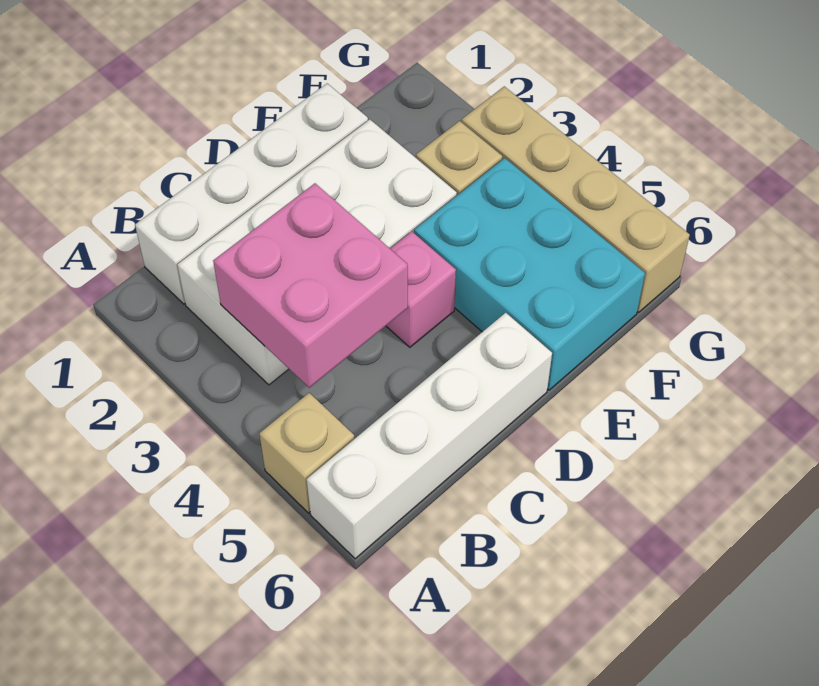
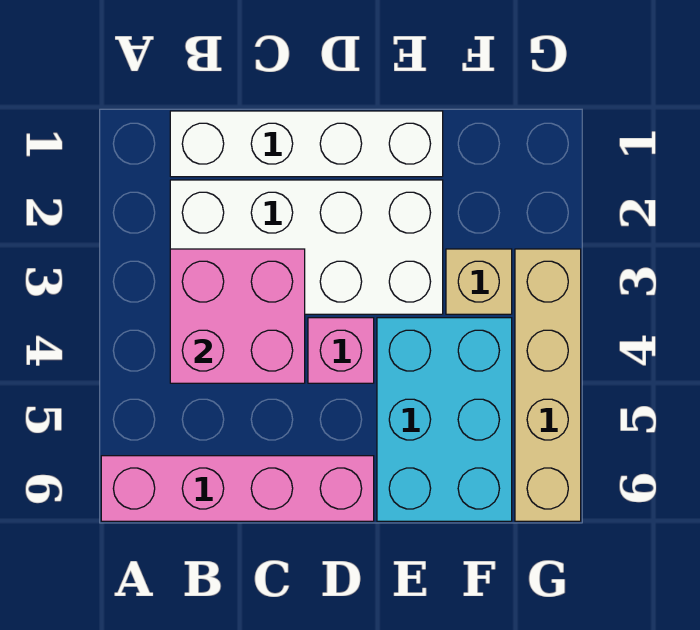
tan brick A5 level 1 -> none
white brick A6:D6 level 1 -> pink brick A6:D6 level 1

